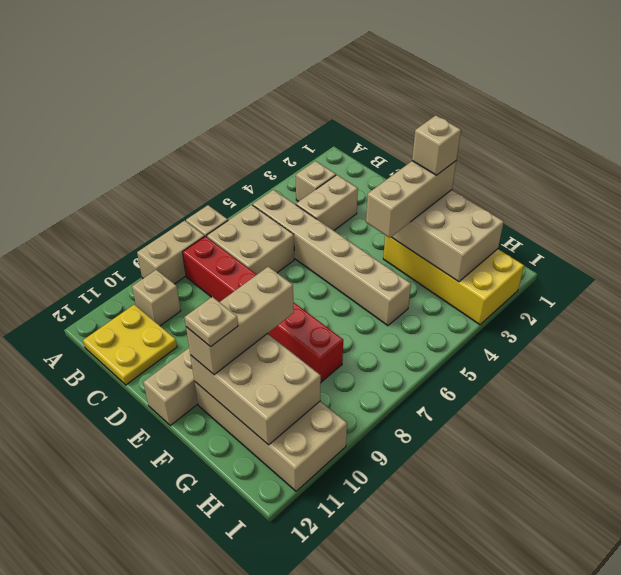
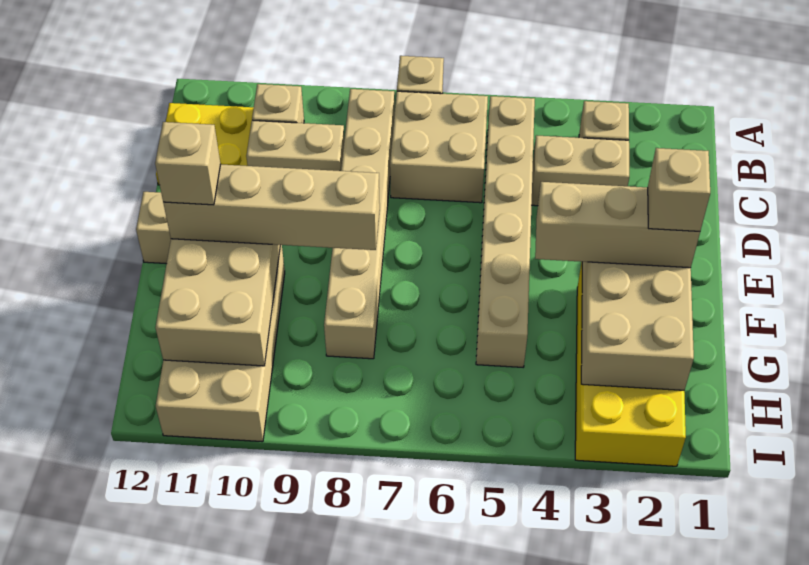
tan brick A8:A9 level 1 -> tan brick C9:C10 level 1
red brick B8:G8 level 1 -> tan brick B8:G8 level 1
tan brick F9:F11 level 3 -> tan brick F8:F11 level 3
tan plate F11 level 4 -> tan brick F11 level 4

